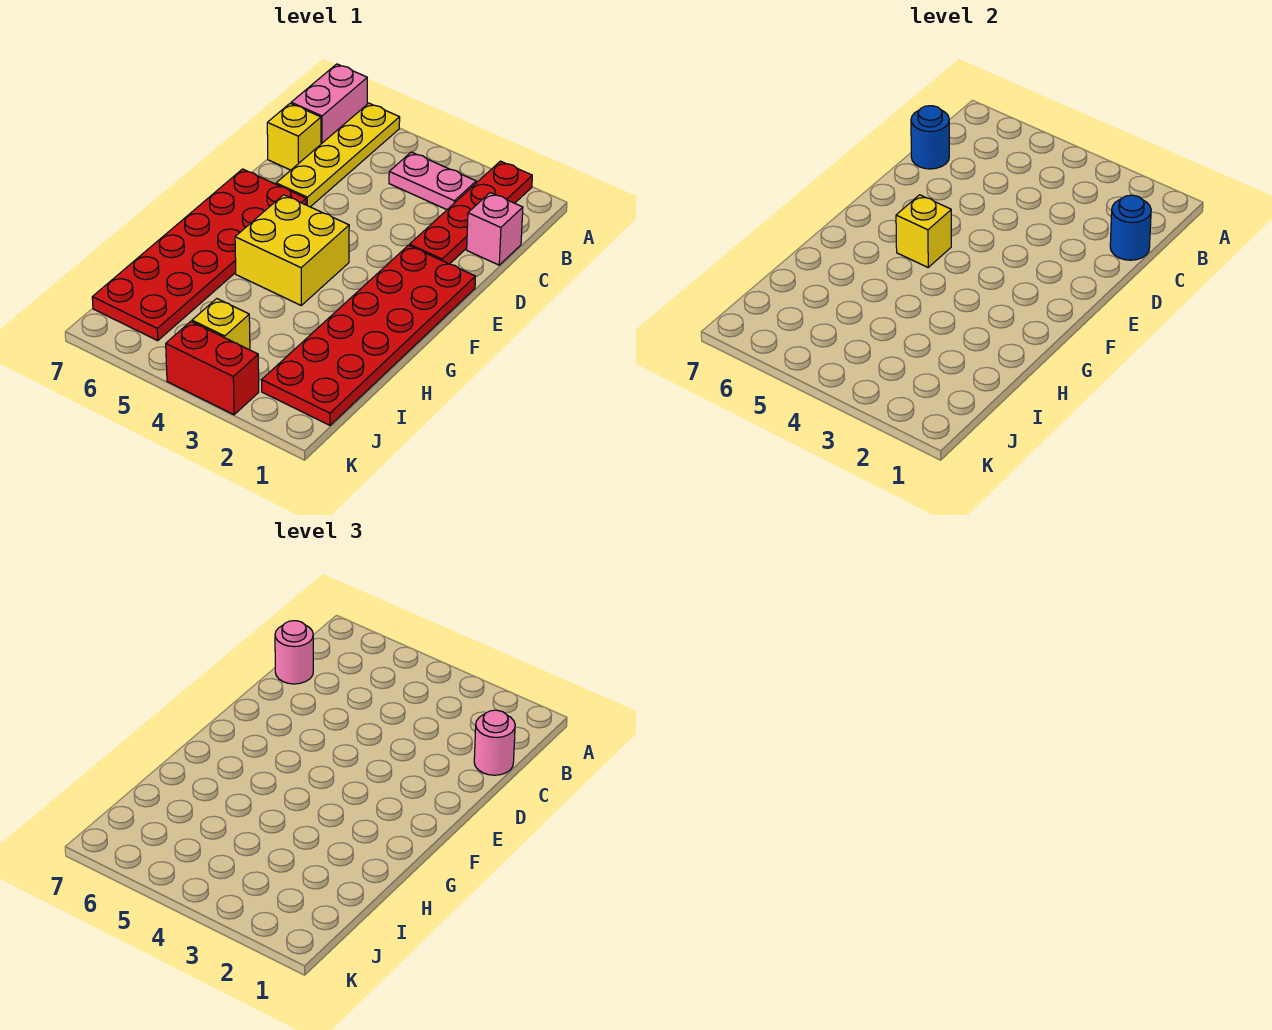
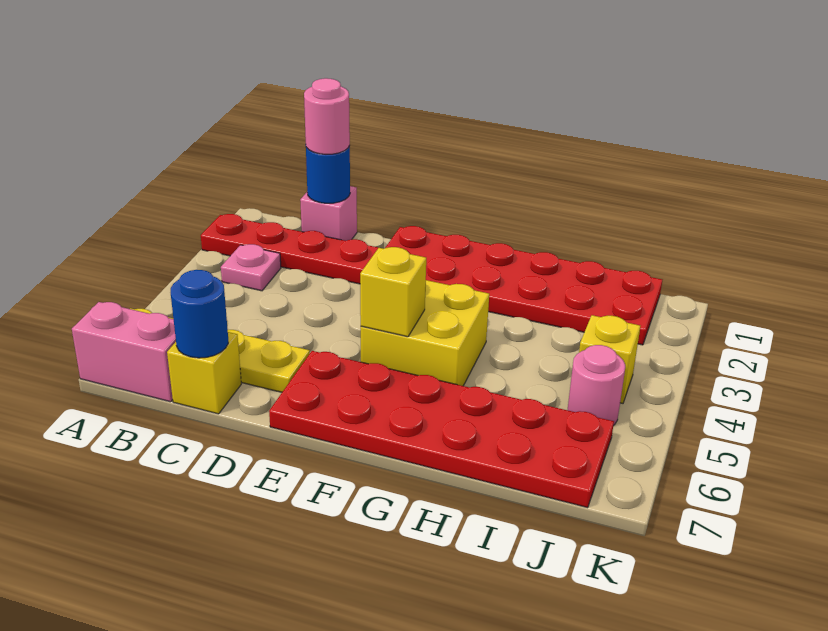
pink plate B3:B4 level 1 -> pink plate B3 level 1
pink round brick C7 level 3 -> pink round brick J5 level 1
red brick K3:K4 level 1 -> none

